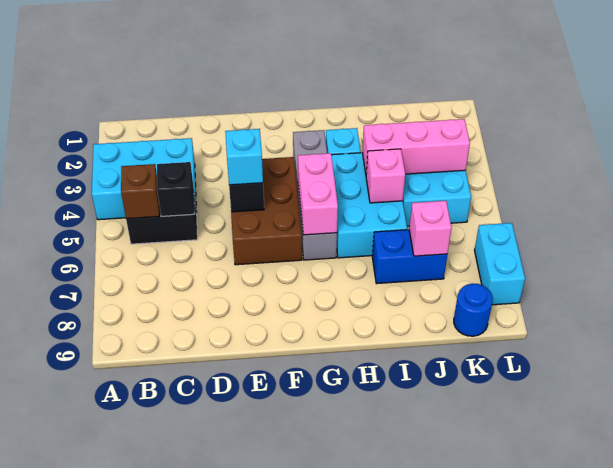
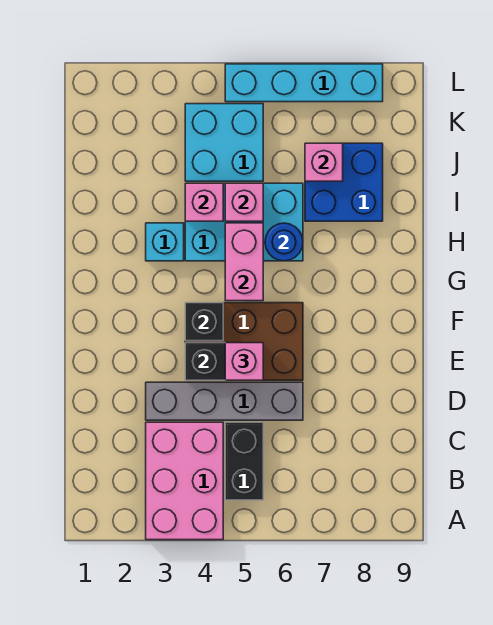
cyan brick A3:C4 level 1 -> pink brick A3:C4 level 1
brown brick B5 level 2 -> none
black brick C5 level 2 -> black brick F4 level 2
cyan brick E5 level 3 -> pink brick E5 level 3
grey brick G3:G6 level 1 -> grey brick D3:D6 level 1
pink brick G5:G6 level 2 -> pink brick G5:H5 level 2
pink brick I4:K4 level 2 -> pink brick I4 level 2
blue brick I7:J7 level 1 -> blue brick I7:J8 level 1
blue round brick K9 level 1 -> blue round brick H6 level 2
cyan brick L7:L8 level 1 -> cyan brick L5:L8 level 1

